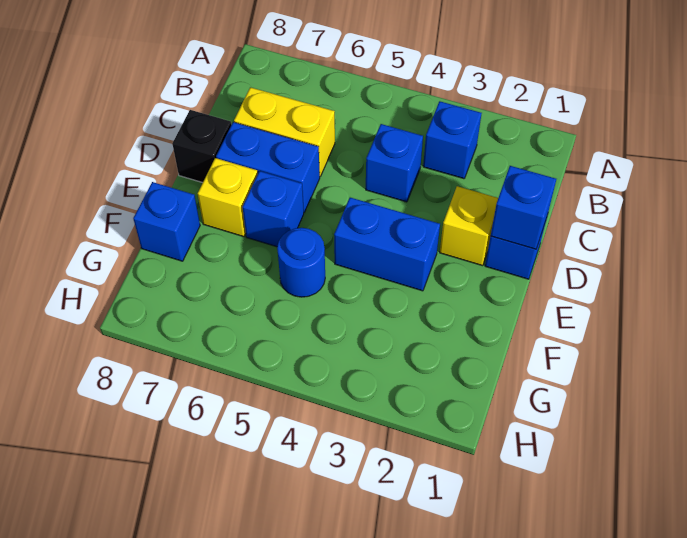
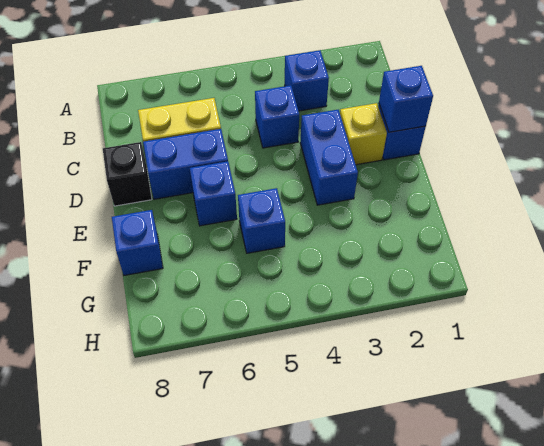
blue brick E3:E4 level 1 -> blue brick D3:E3 level 1
yellow brick E7 level 1 -> none
blue round brick F5 level 1 -> blue brick F5 level 1

